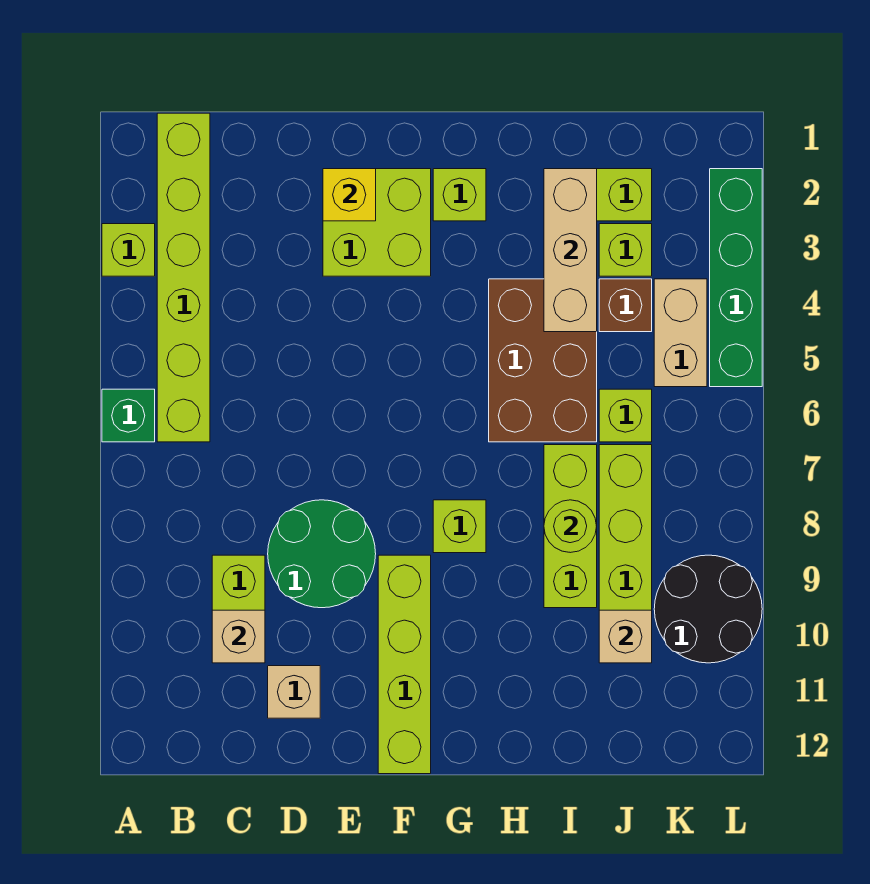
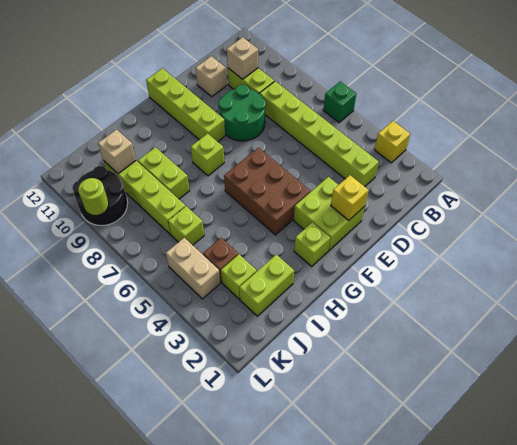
lime brick A3 level 1 -> yellow brick A3 level 1
lime brick B1:B6 level 1 -> lime brick C3:C8 level 1
brown brick H4:I6 level 1 -> brown brick F4:G6 level 1
tan brick I2:I4 level 2 -> none
lime brick I7:I9 level 1 -> lime brick I8:I9 level 1
lime round brick I8 level 2 -> lime round brick L9 level 2
green brick L2:L5 level 1 -> none

